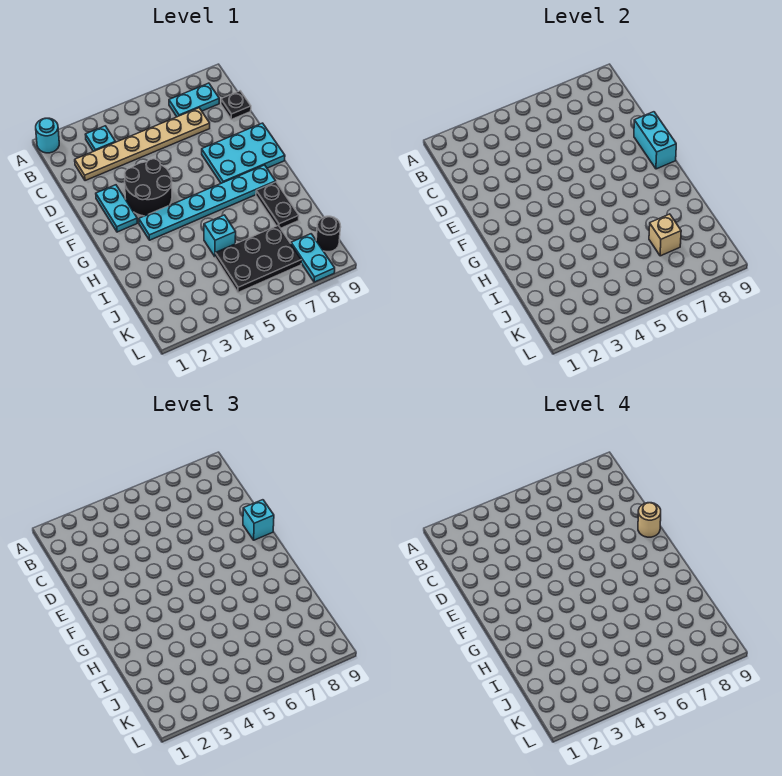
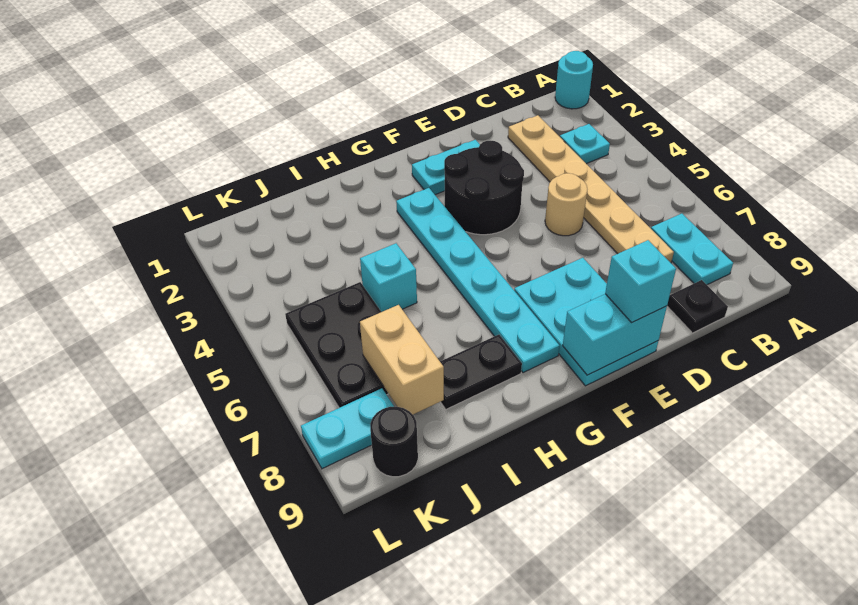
tan round brick E9 level 4 -> tan round brick D5 level 1
tan brick J7 level 2 -> tan brick J7:J8 level 2

